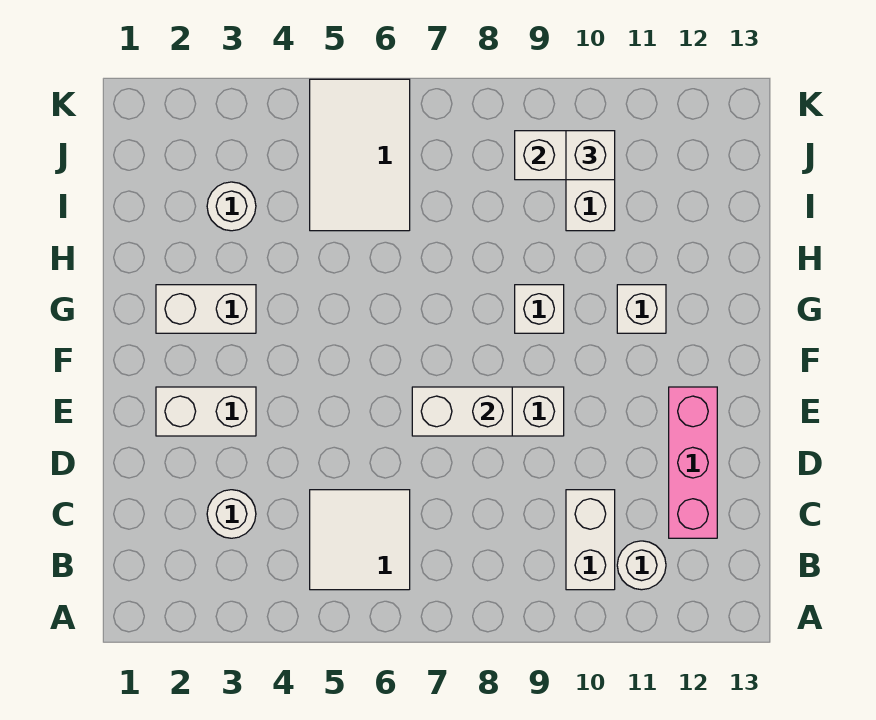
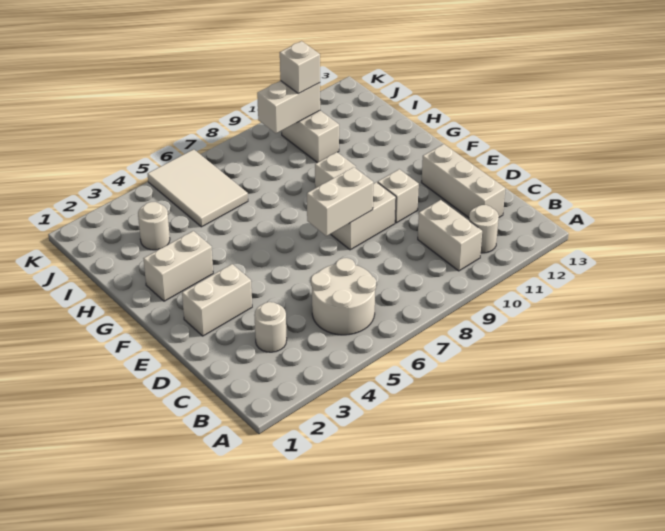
white tile B5:C6 level 1 -> white round brick B5:C6 level 1
pink brick C12:E12 level 1 -> white brick C12:E12 level 1
white brick G11 level 1 -> white brick E10 level 1

